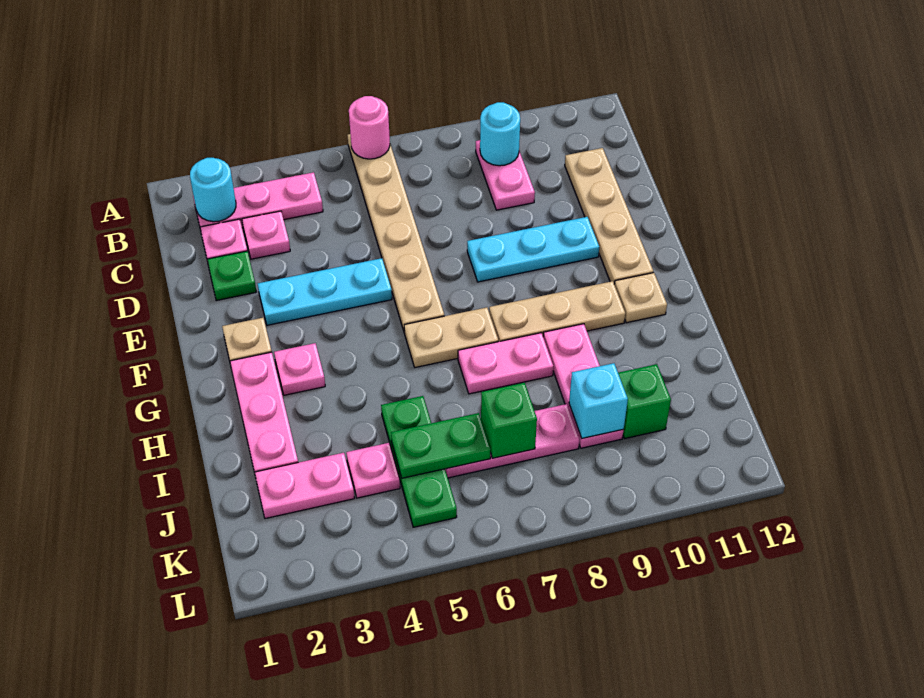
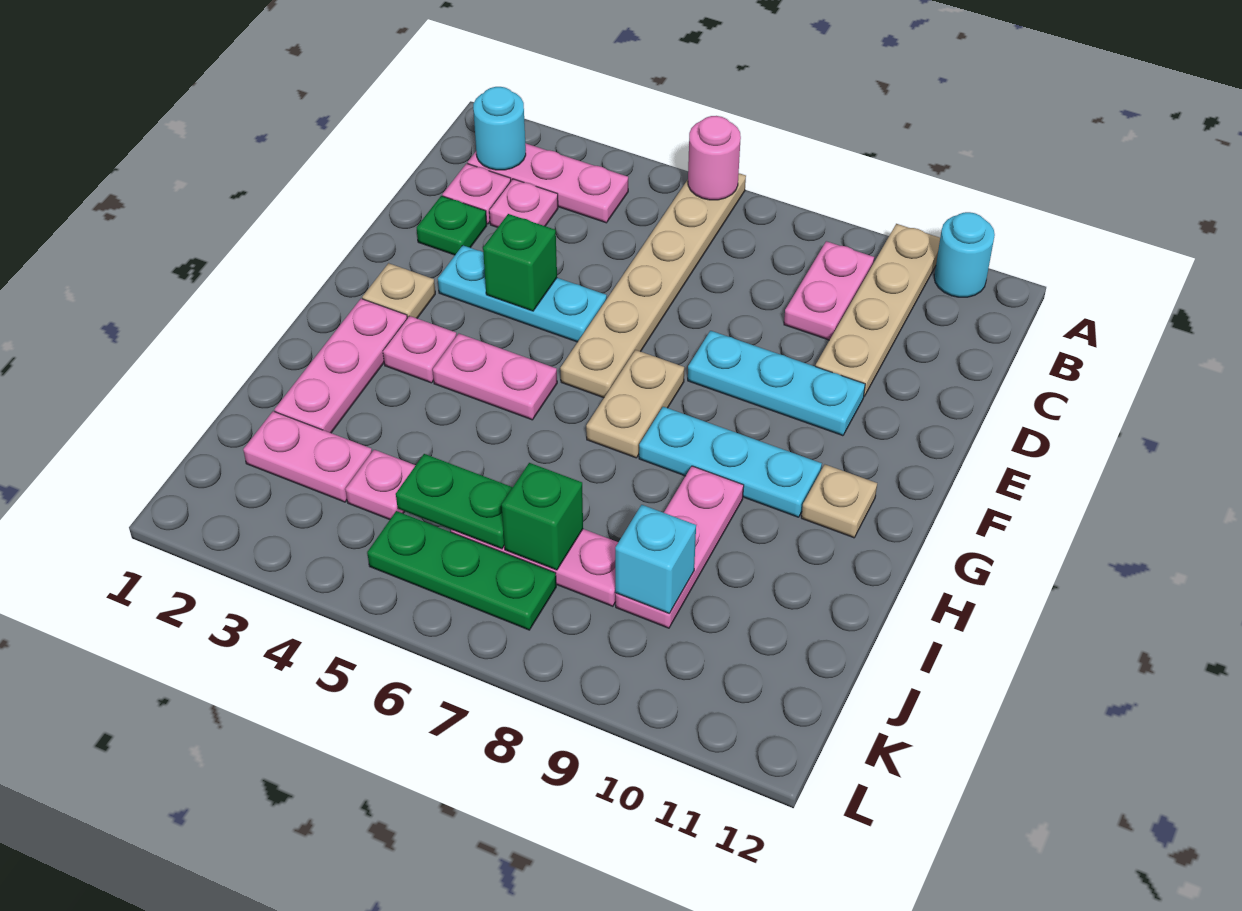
cyan round brick B9 level 2 -> cyan round brick A11 level 1
tan plate C11:F11 level 1 -> tan plate A10:D10 level 1
tan plate G6:G7 level 1 -> tan plate F7:G7 level 1
tan plate G8:G10 level 1 -> cyan plate G8:G10 level 1
pink plate H7:H8 level 1 -> pink plate G4:G5 level 1
green plate I5:K5 level 1 -> green plate K5:K7 level 1
green brick J10 level 1 -> green brick E4 level 2

